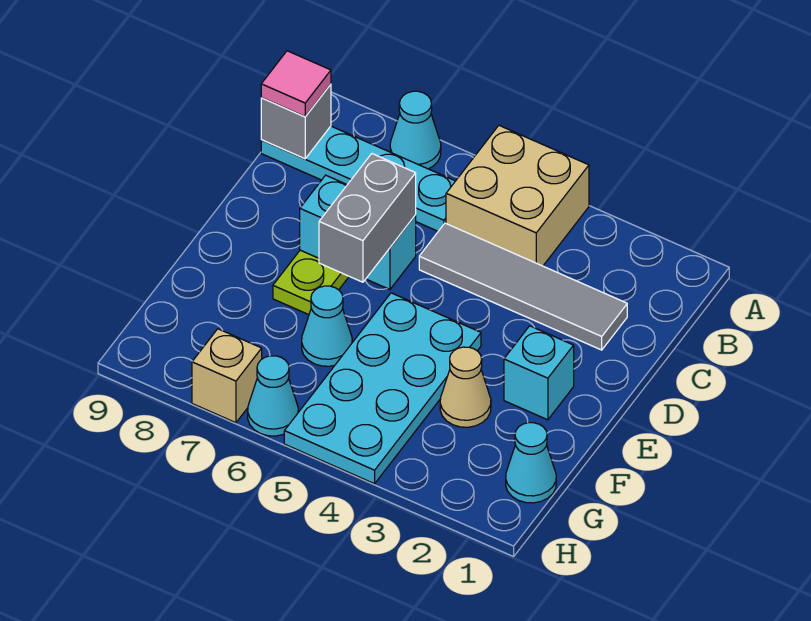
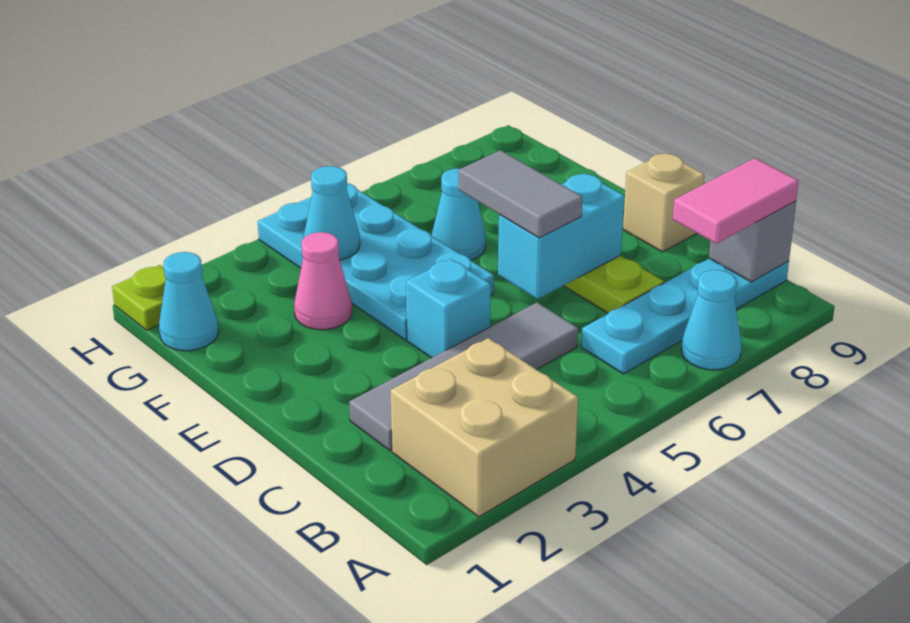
tan brick A4:B5 level 1 -> tan brick A2:B3 level 1
pink tile B9 level 3 -> pink tile B8:B9 level 3
grey brick D6:E6 level 3 -> grey tile D6:E6 level 3
cyan brick E2 level 1 -> cyan brick D4 level 1
tan cone F3 level 1 -> pink cone F3 level 1
none -> lime plate H1 level 1
cyan cone H6 level 1 -> cyan cone G4 level 2
tan brick H7 level 1 -> tan brick D9 level 1

